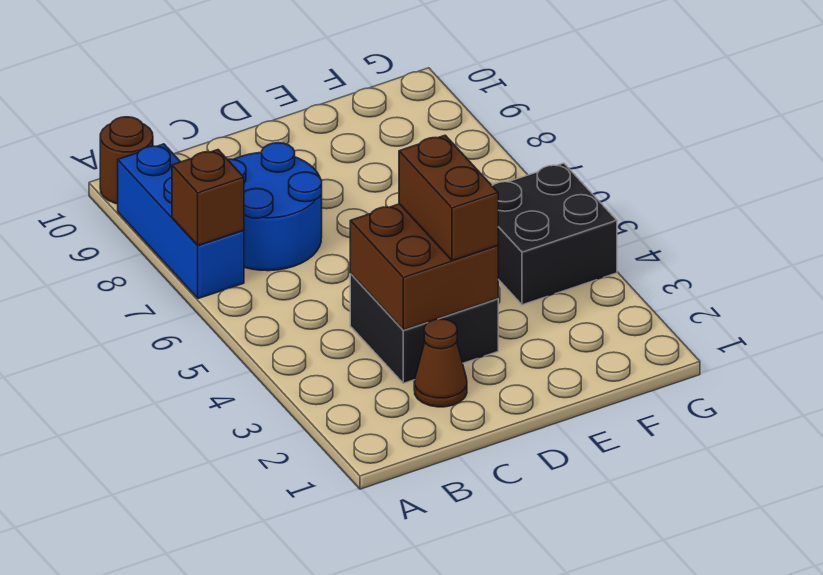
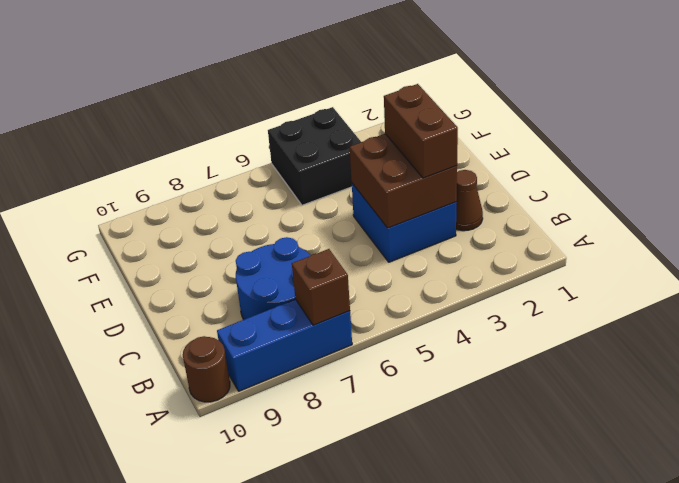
black brick C3:D4 level 1 -> blue brick C3:D4 level 1
brown brick D3:D4 level 3 -> brown brick C3:D3 level 3

